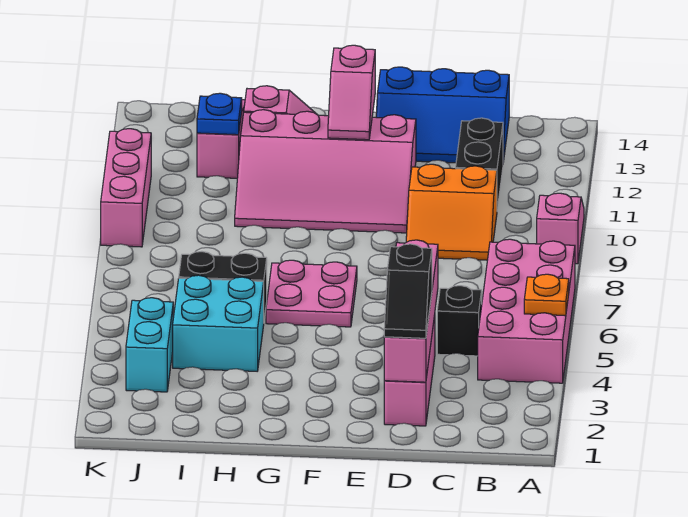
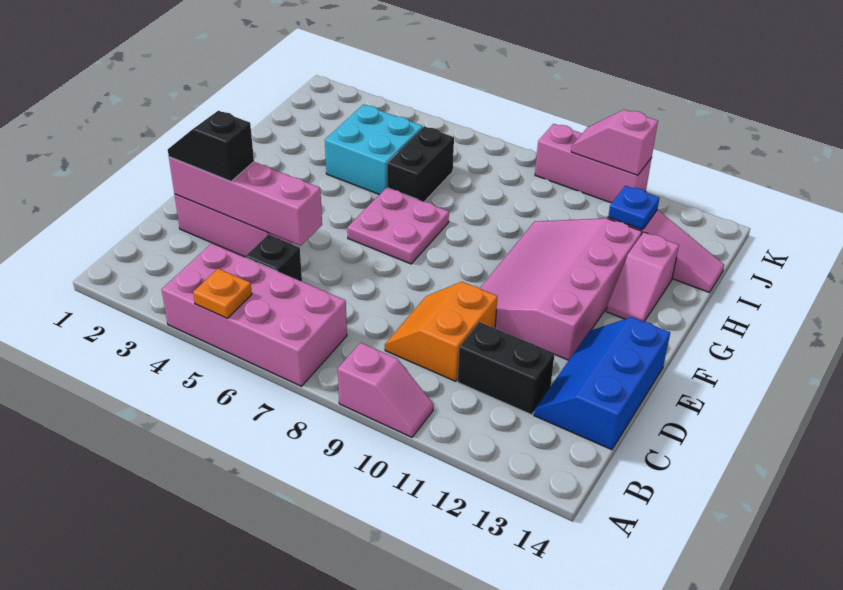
pink slope F12:F13 level 2 top 13 -> pink slope K10:K11 level 2 top 11
cyan brick J3:J4 level 1 -> none

